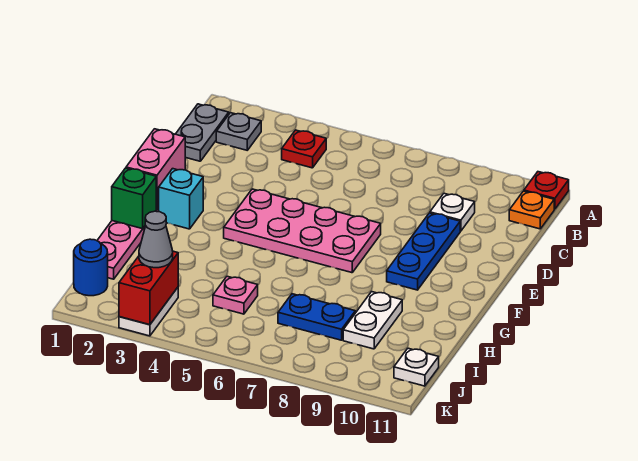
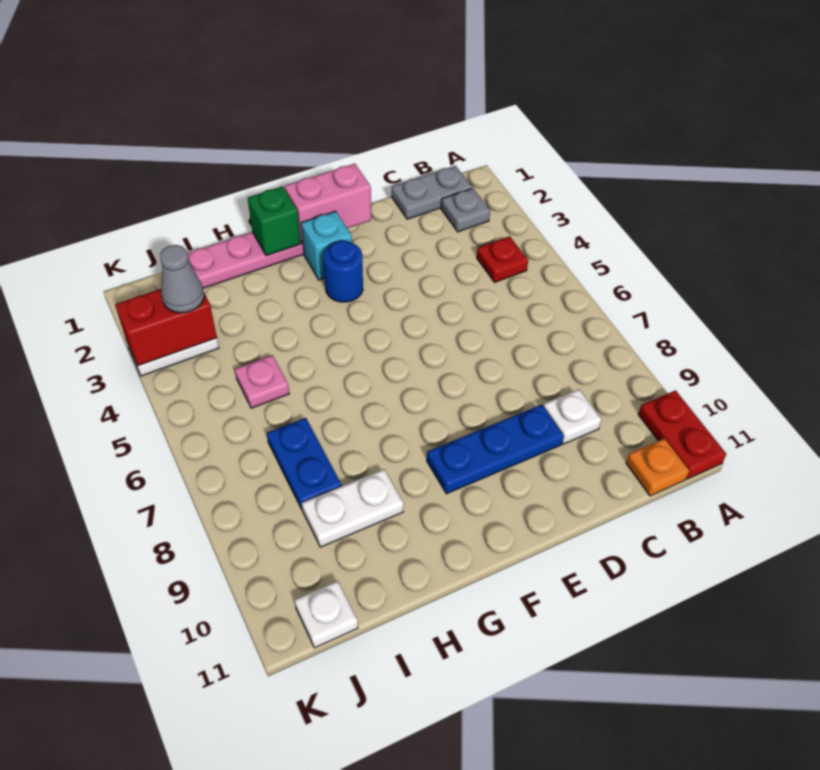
red plate A11 level 1 -> red plate A10:A11 level 1
pink plate E4:F7 level 1 -> none
blue round brick J1 level 1 -> blue round brick F3 level 1

